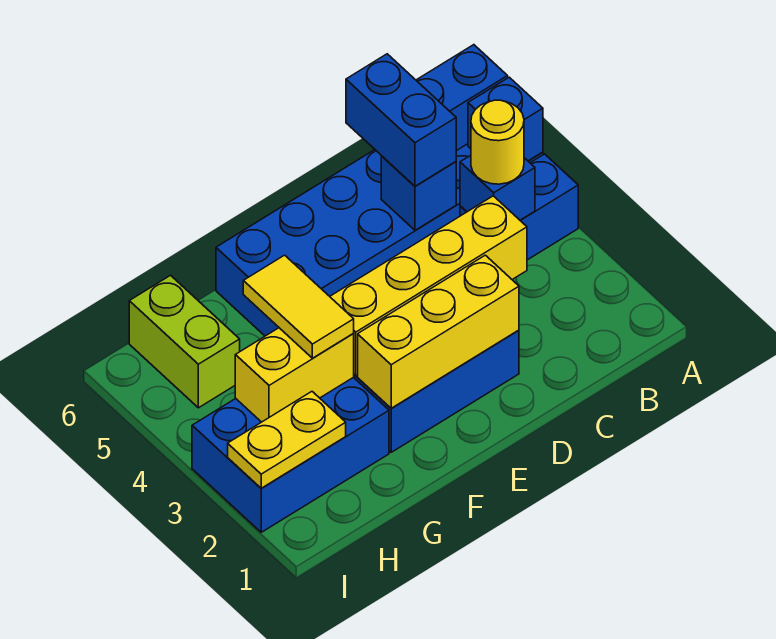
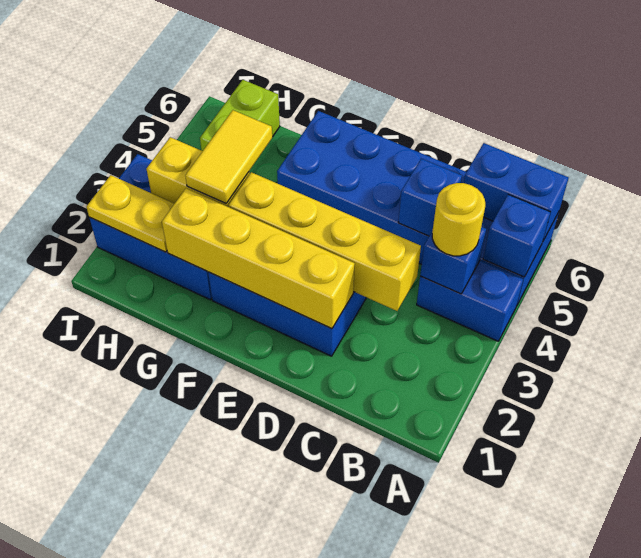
blue brick C5:C6 level 3 -> none
yellow brick D2:F2 level 2 -> yellow brick D2:G2 level 2

